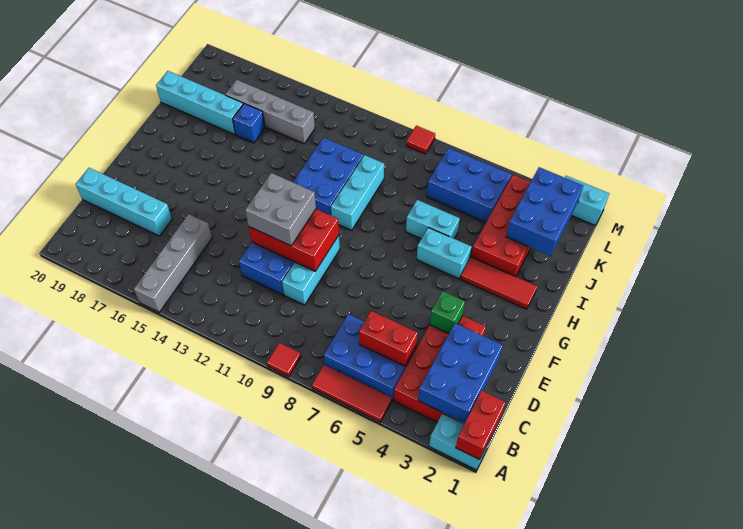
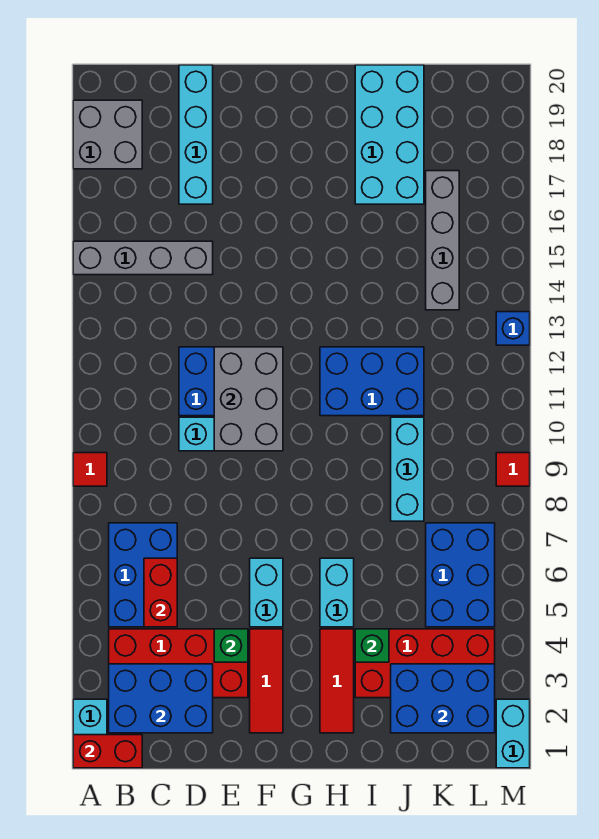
red tile A5:A7 level 1 -> red tile F2:F4 level 1
red brick E10:F12 level 2 -> grey brick E10:F12 level 2
grey brick E11:F12 level 3 -> grey brick A18:B19 level 1
cyan brick H10:J10 level 1 -> cyan brick J8:J10 level 1
none -> green brick I4 level 2
cyan brick I6:I7 level 1 -> cyan brick F5:F6 level 1
blue brick J16 level 1 -> blue brick M13 level 1
cyan brick J17:J20 level 1 -> cyan brick I17:J20 level 1

